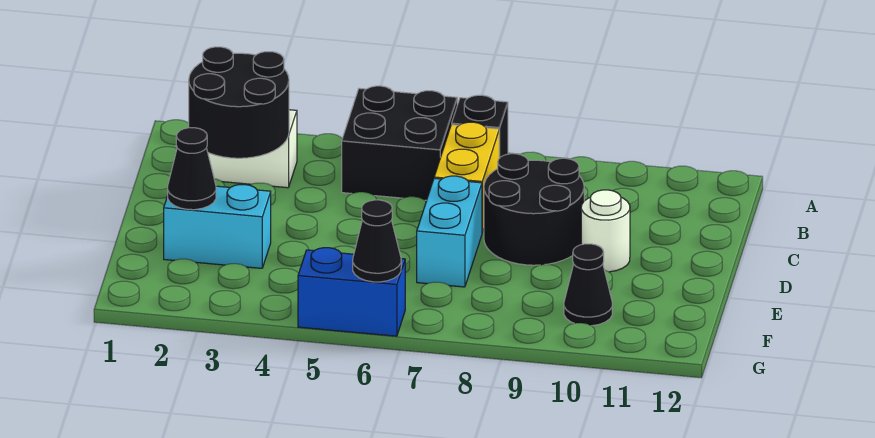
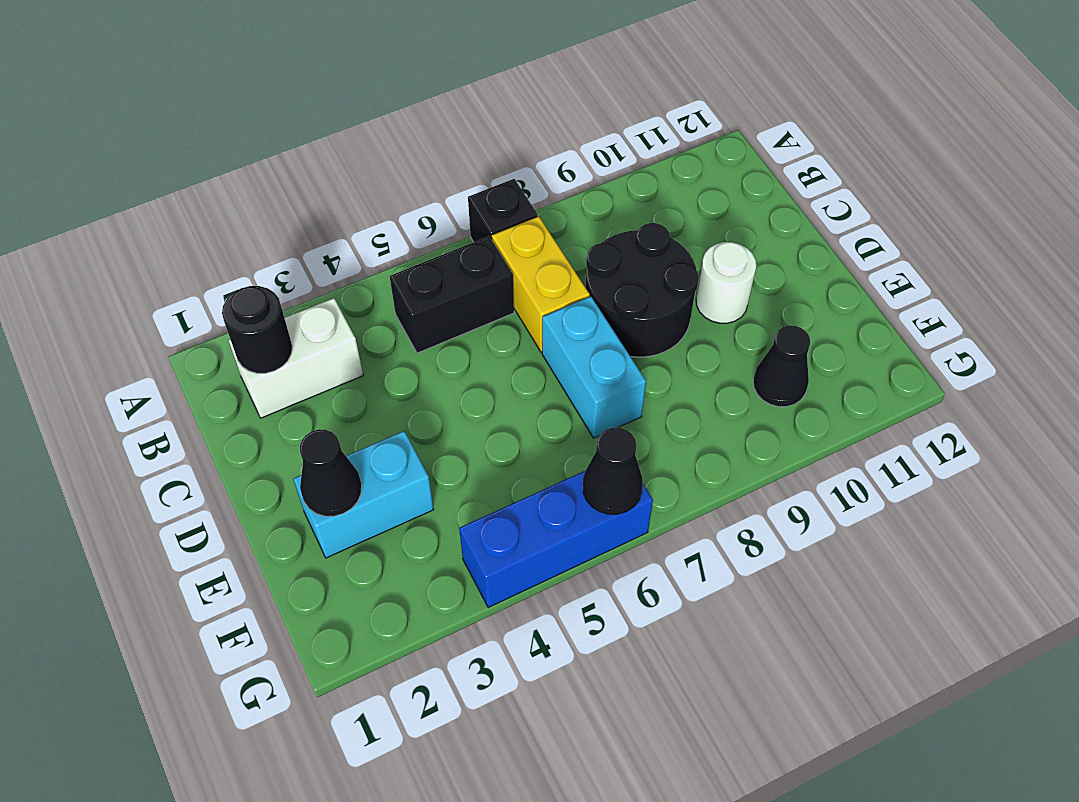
black brick A5:B6 level 1 -> black brick B5:B6 level 1
black round brick B2:C3 level 2 -> black round brick B2 level 2
blue brick G5:G6 level 1 -> blue brick G4:G6 level 1

